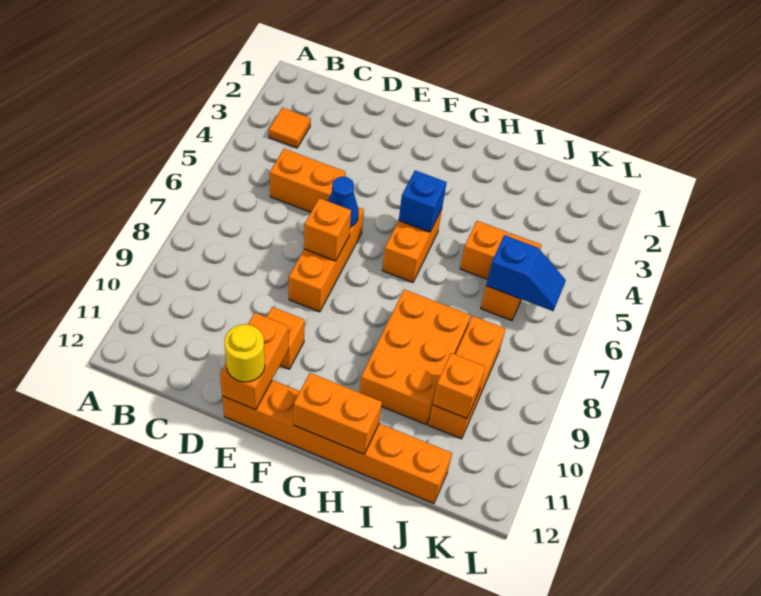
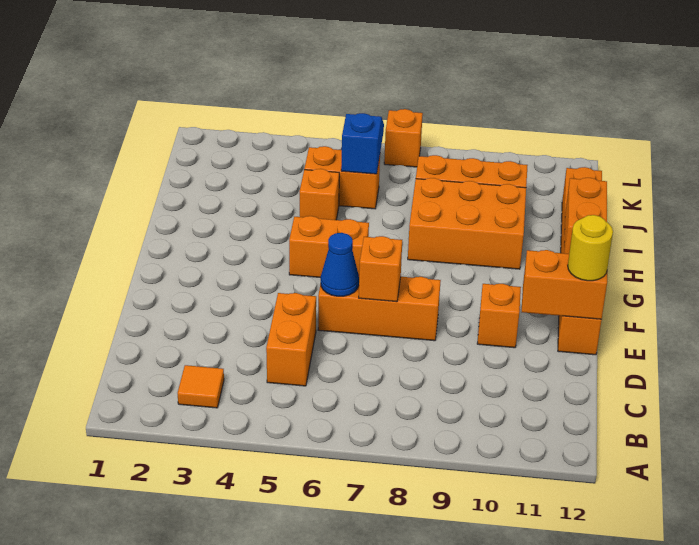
blue brick G5 level 2 -> none
orange brick J10 level 2 -> orange brick L7 level 1

